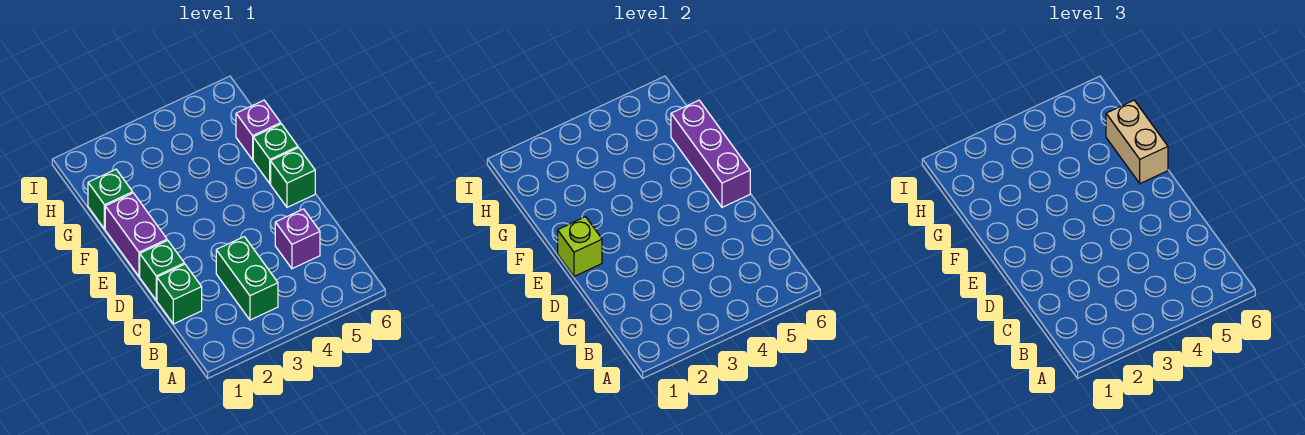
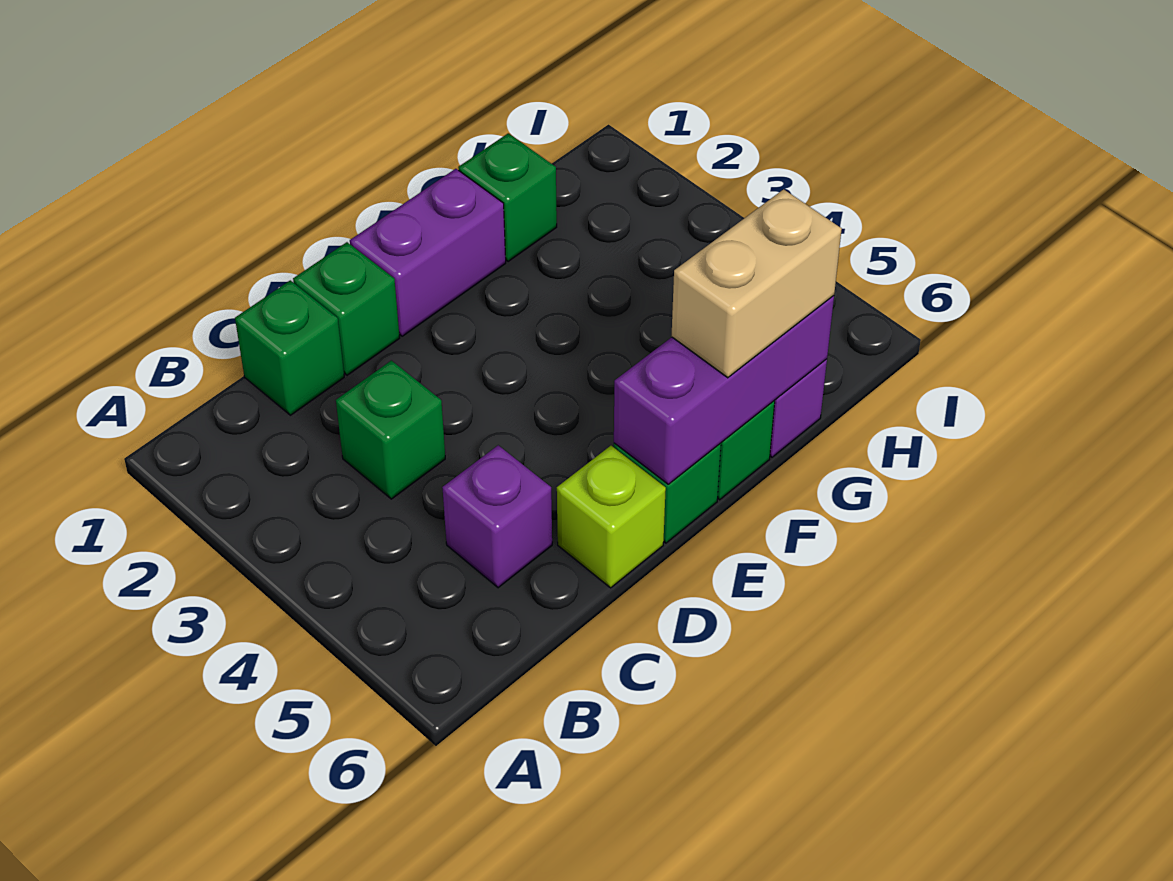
green brick B3:C3 level 1 -> green brick C3 level 1
lime brick E1 level 2 -> lime brick D6 level 1

